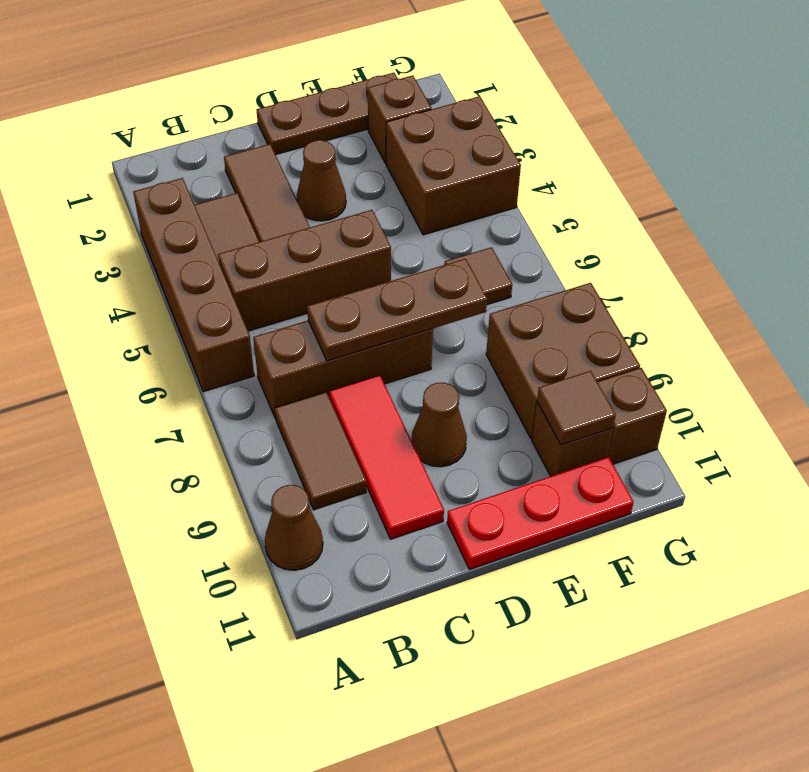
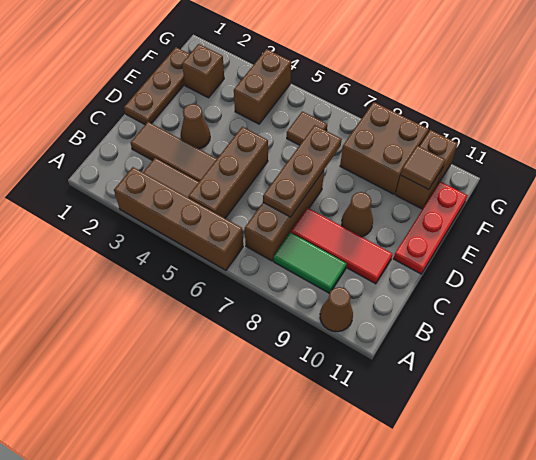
brown tile B8:B9 level 1 -> green tile B8:B9 level 1
brown brick F3:G4 level 1 -> brown brick F4:G4 level 1

